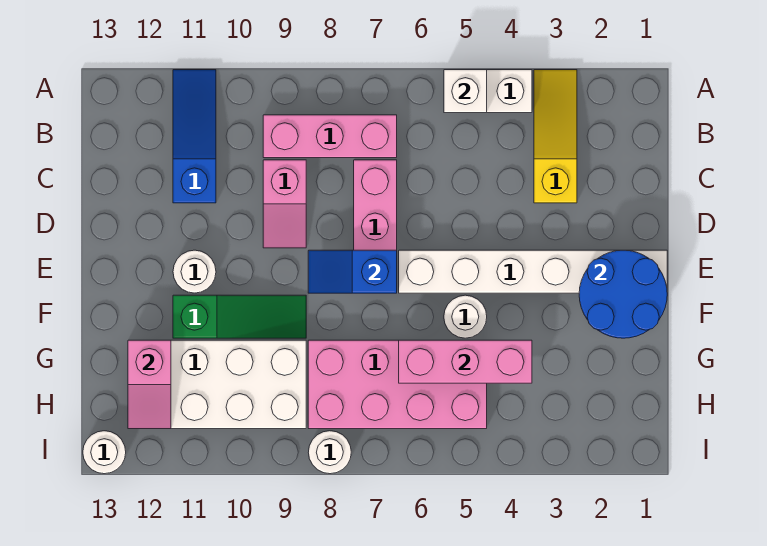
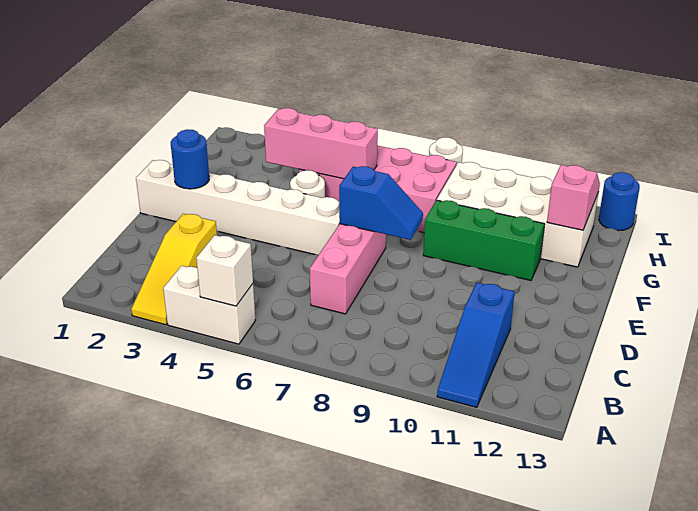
pink brick B7:B9 level 1 -> none
pink slope C9:D9 level 1 top C -> none
blue round brick E1:F2 level 2 -> blue round brick E2 level 2
white round brick E11 level 1 -> none
green slope F9:F11 level 1 top 11 -> green brick F9:F11 level 1
white round brick I13 level 1 -> blue round brick I13 level 1

